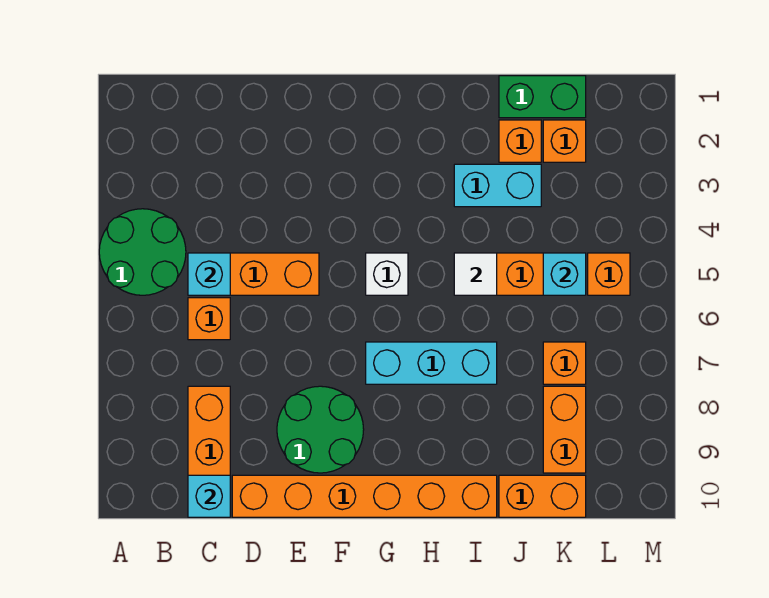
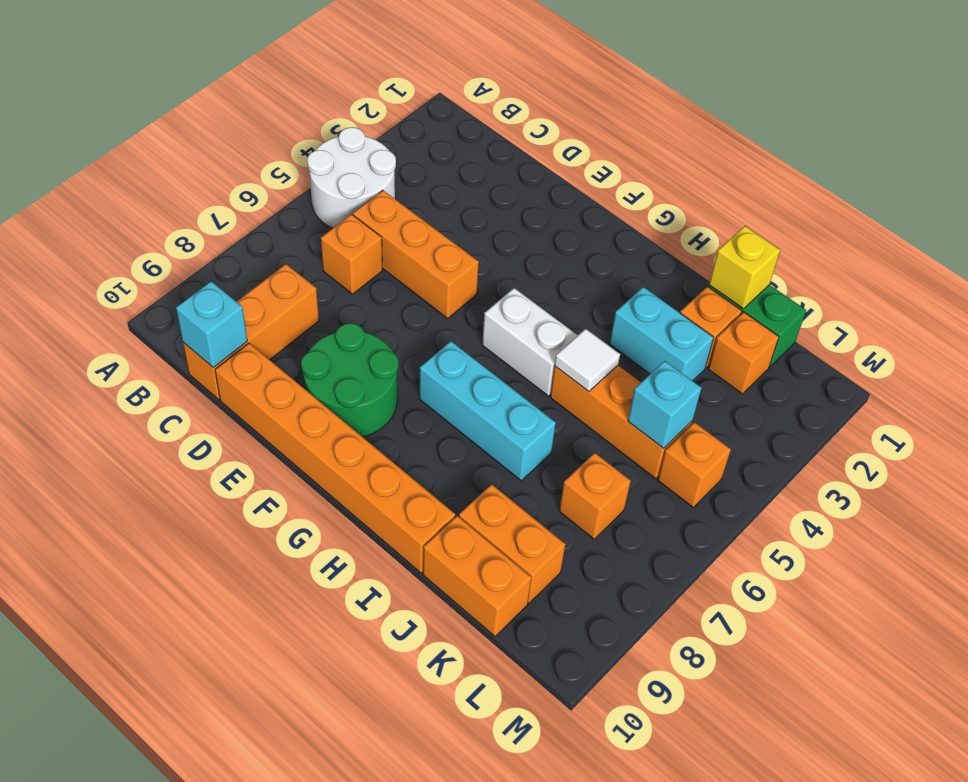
green round brick A4:B5 level 1 -> white round brick A4:B5 level 1
cyan brick C5 level 2 -> none
white brick G5 level 1 -> white brick G5:H5 level 1
none -> yellow brick J1 level 2
orange brick K8:K9 level 1 -> orange brick J9:K9 level 1

